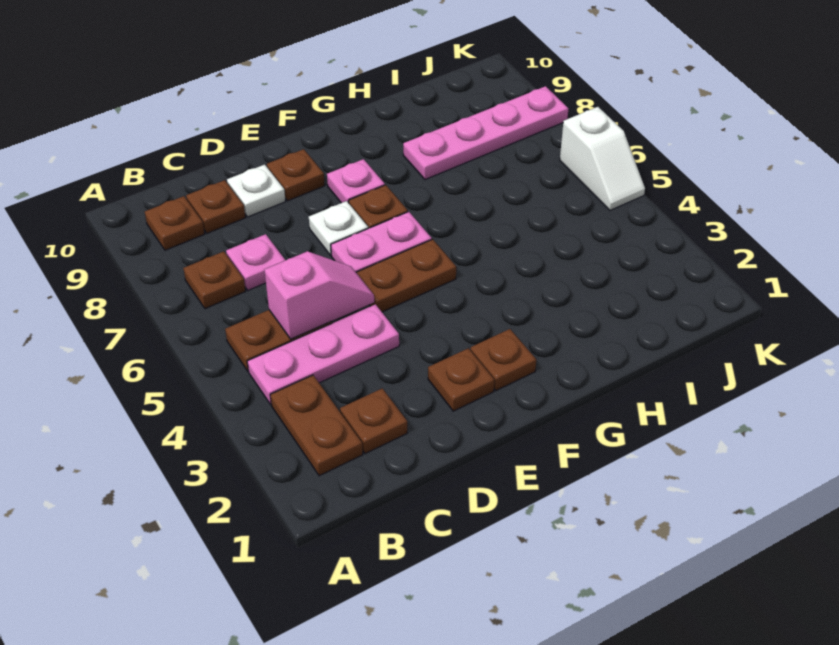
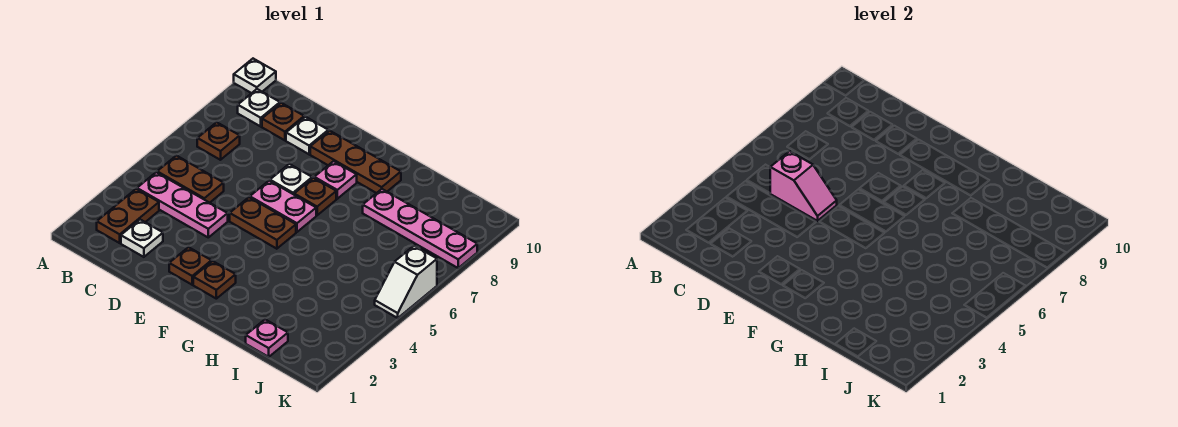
none -> white plate A10 level 1
brown plate B9 level 1 -> white plate B9 level 1
brown plate C2 level 1 -> white plate C2 level 1
pink plate C7 level 1 -> pink plate I1 level 1
brown plate E9 level 1 -> brown plate E9:G9 level 1

